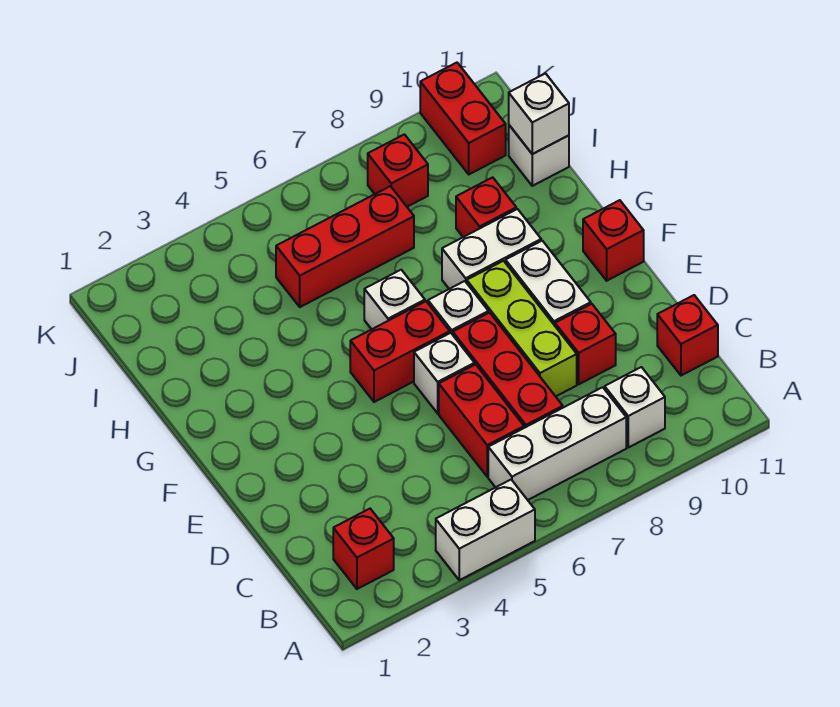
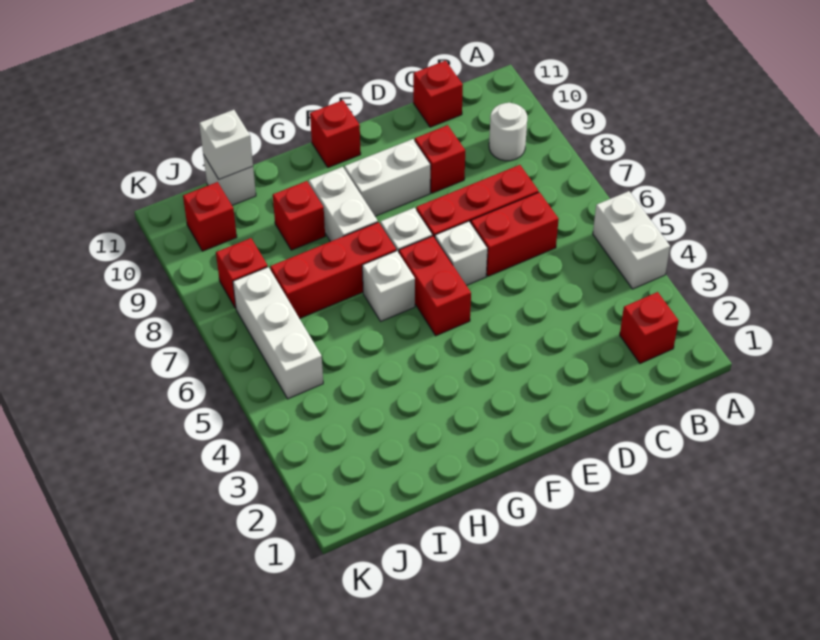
white brick B6:B8 level 1 -> white brick J5:J7 level 1
white brick B9 level 1 -> white round brick B9 level 1
lime brick D8:F8 level 1 -> none
red brick I5:I7 level 1 -> red brick G7:I7 level 1
red brick J10:K10 level 1 -> red brick J10 level 1

